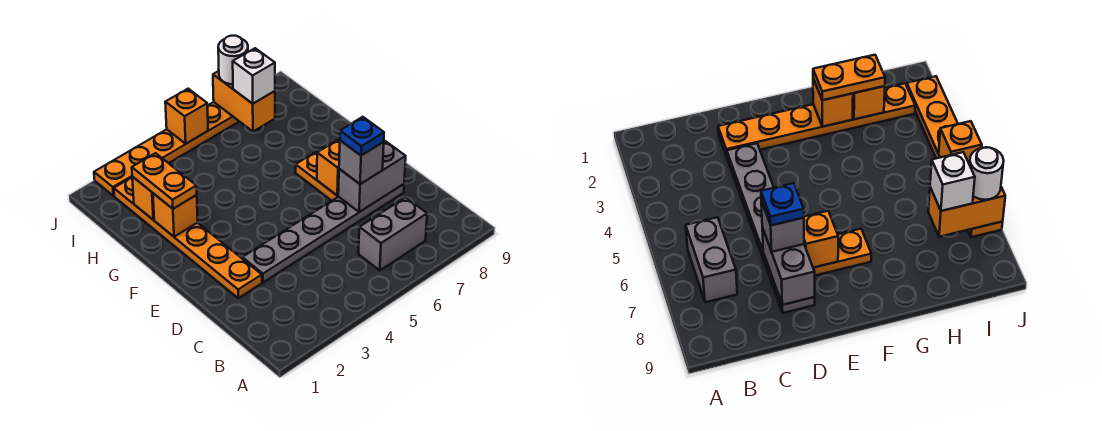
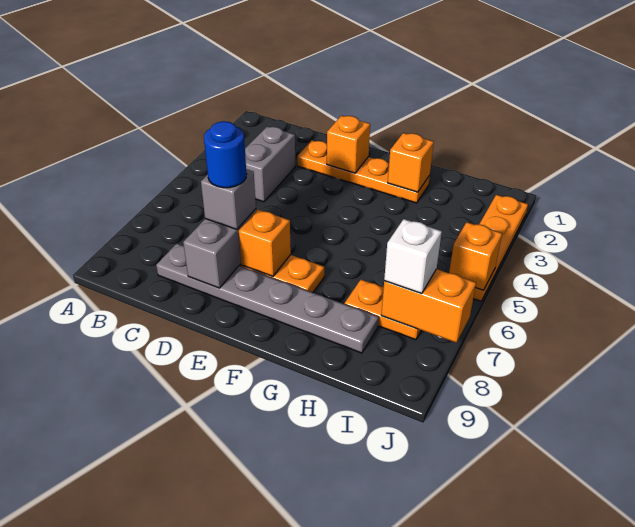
grey brick B6:B7 level 1 -> grey brick C3:C4 level 1
orange plate D2:I2 level 1 -> orange plate D2:G2 level 1
grey plate D3:D8 level 1 -> grey plate C8:H8 level 1
blue plate D7 level 4 -> blue round brick D7 level 4
orange plate G2:H2 level 3 -> orange plate H7:I7 level 1
orange brick H2 level 2 -> orange brick E2 level 2
orange plate J2:J7 level 1 -> orange plate J2:J5 level 1
white round brick J7 level 3 -> none

